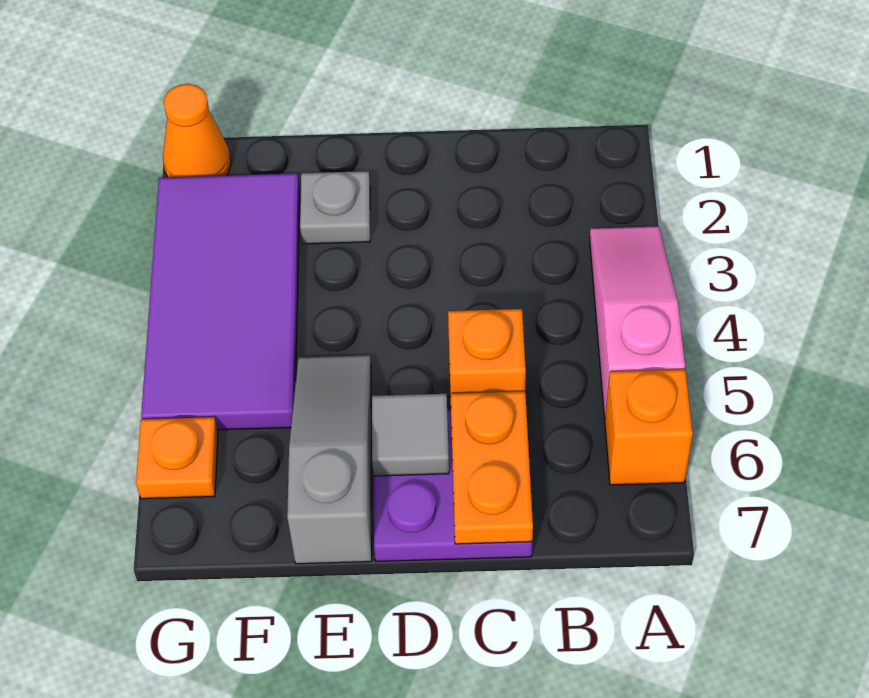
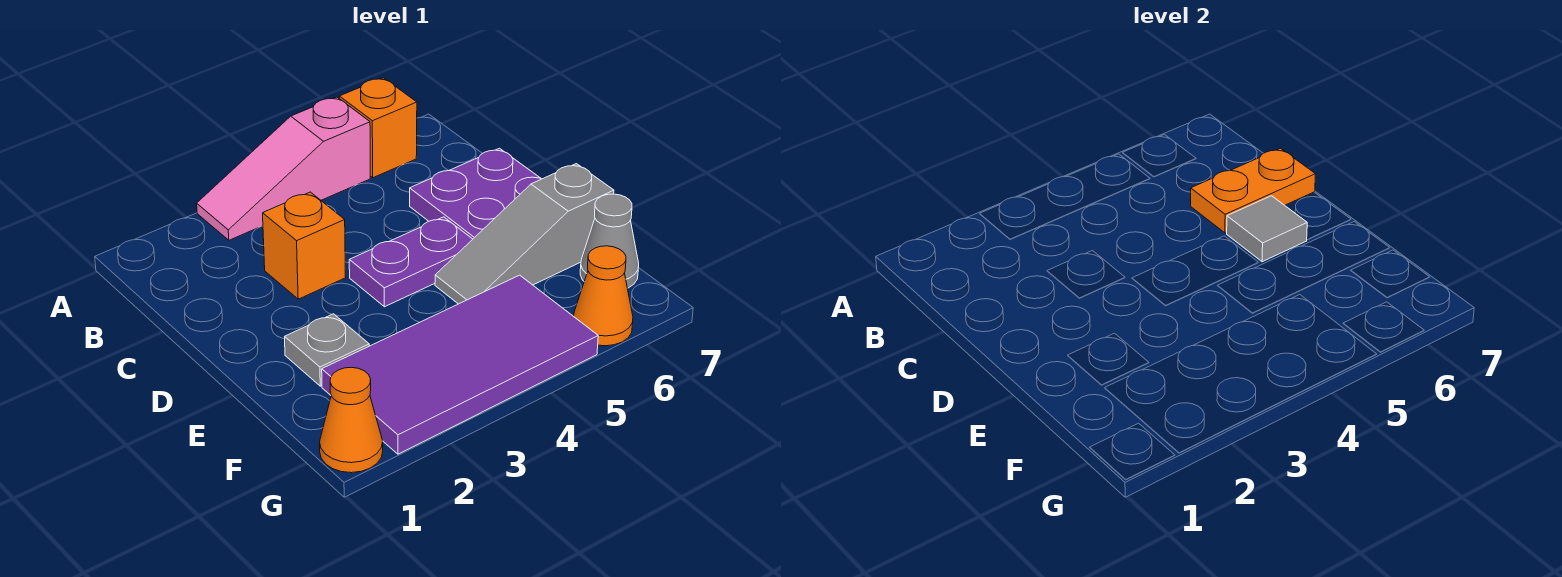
orange brick C5 level 1 -> orange brick C3 level 1
none -> purple plate D4:D5 level 1
none -> grey cone F7 level 1
orange plate G6 level 1 -> orange cone G6 level 1

